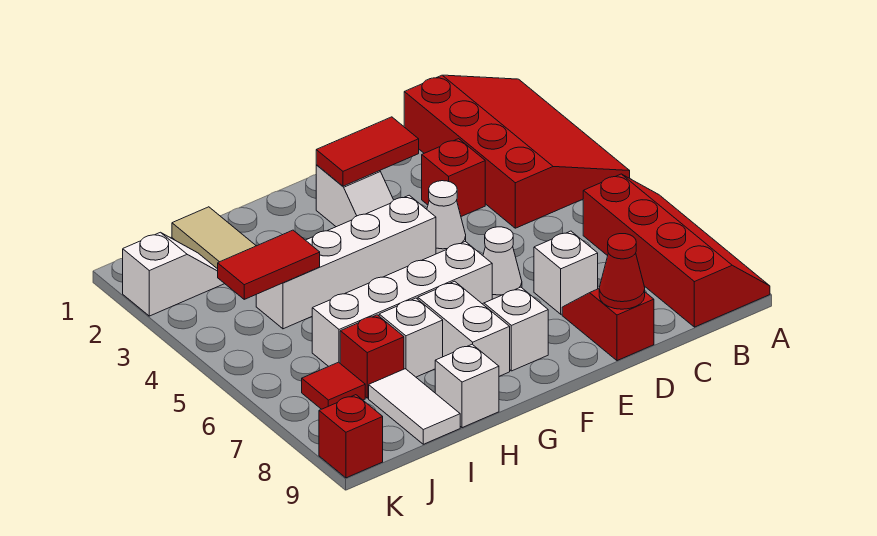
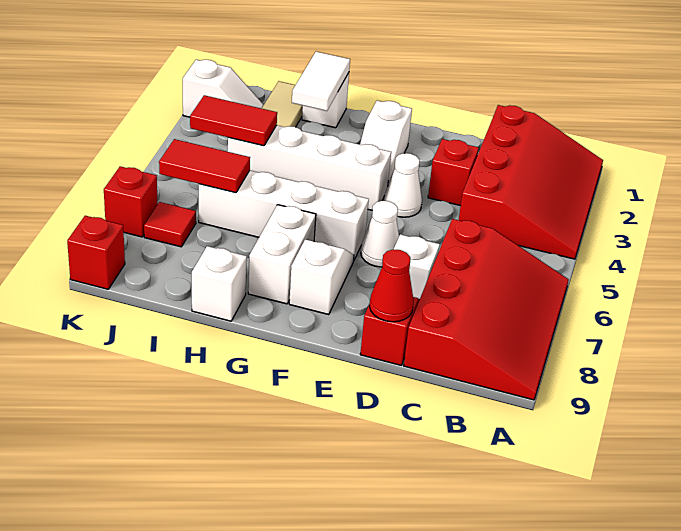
red slope A6:B9 level 1 top B -> red slope A6:C9 level 1 top C
red tile E2:F2 level 2 -> red tile I6:J6 level 2
white brick H7 level 1 -> white brick H1 level 1
red brick I7 level 1 -> red brick K7 level 1
white tile I8:I9 level 1 -> white tile H1:H2 level 2

